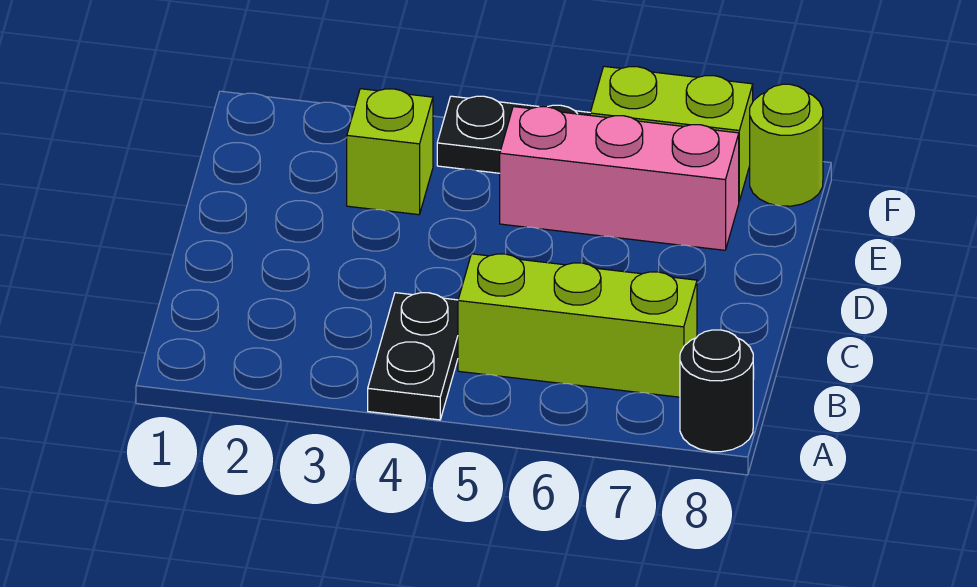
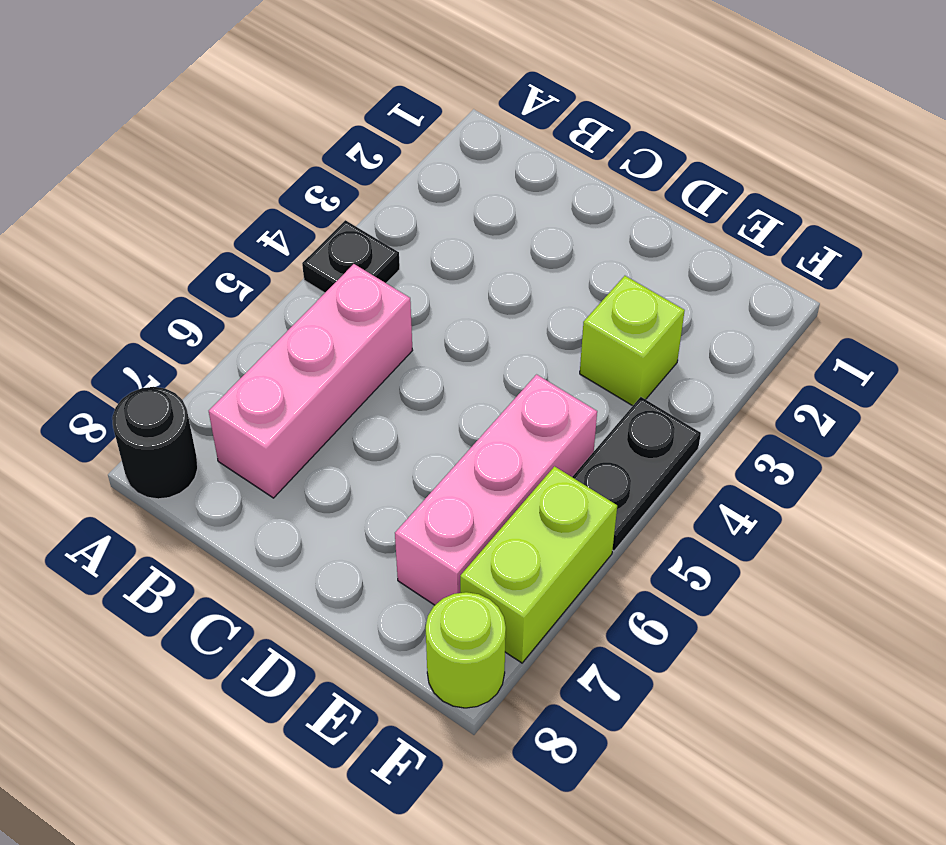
black plate A4:B4 level 1 -> black plate A4 level 1
lime brick B5:B7 level 1 -> pink brick B5:B7 level 1

